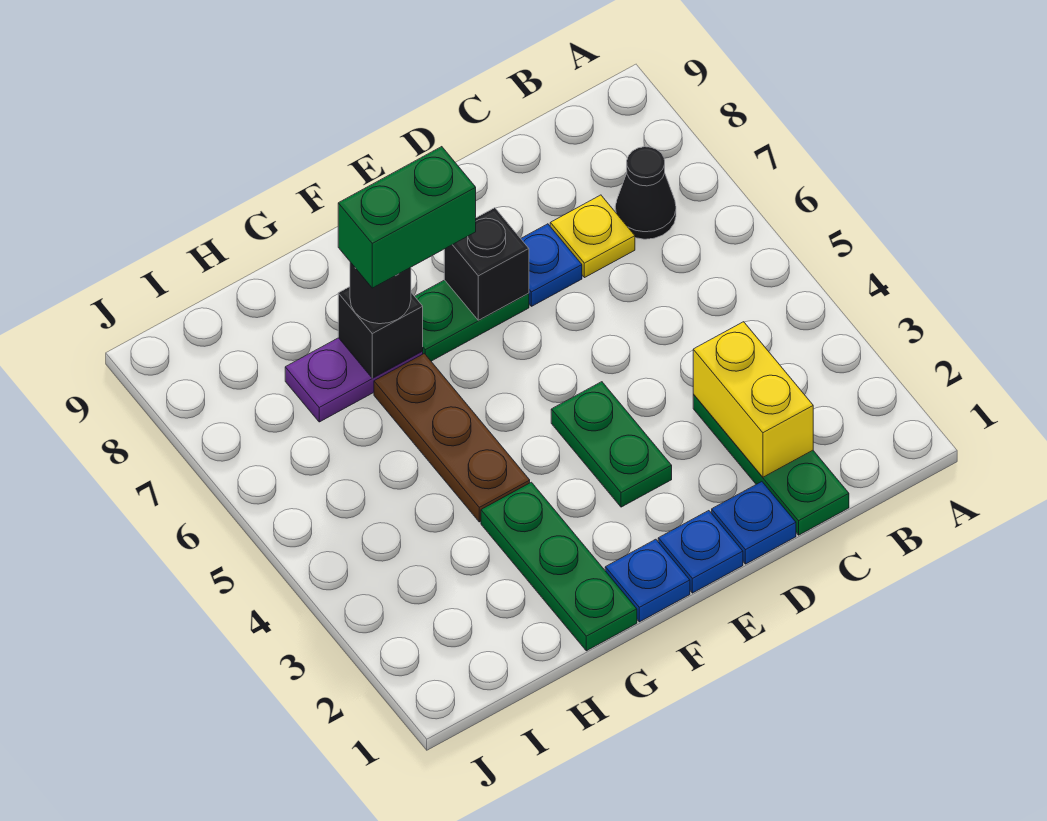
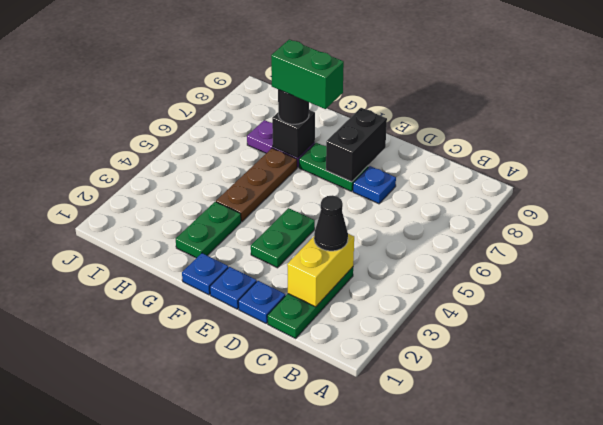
black cone B7 level 1 -> black cone C3 level 3
yellow plate C7 level 1 -> none
black brick E7 level 2 -> black brick E7:E8 level 2
green plate G1:G3 level 1 -> green plate G2:G3 level 1

